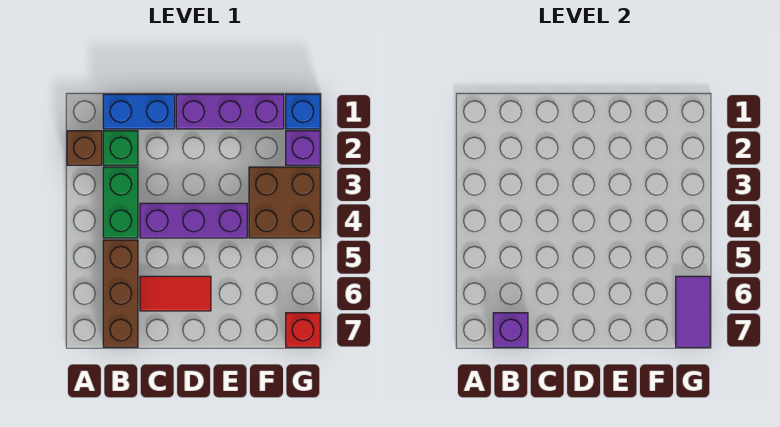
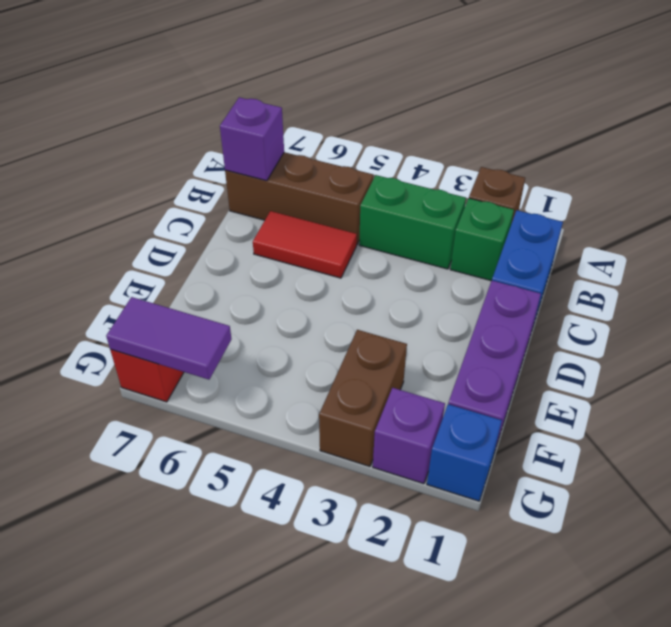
purple brick C4:E4 level 1 -> none
red tile C6:D6 level 1 -> red tile C5:C6 level 1
brown brick F3:G4 level 1 -> brown brick F3:G3 level 1

